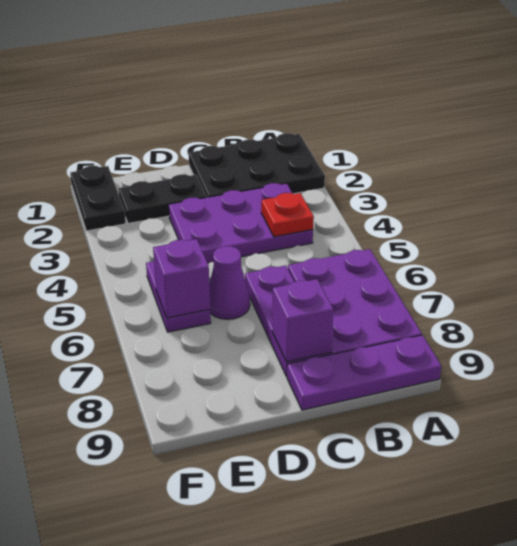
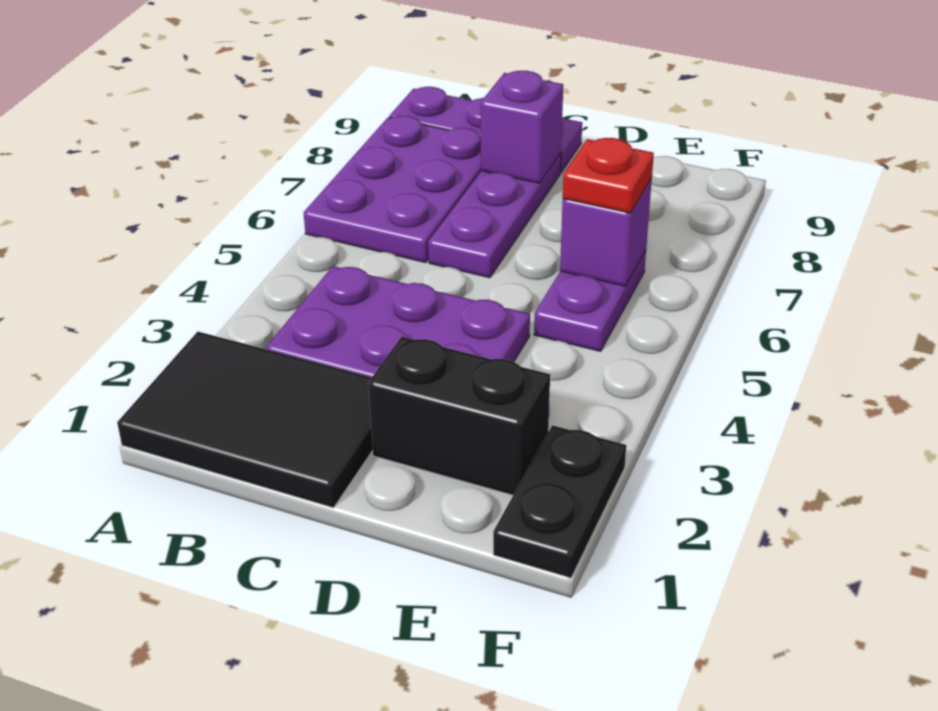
black plate A1:C2 level 1 -> black tile A1:C2 level 1
red plate B4 level 2 -> red plate E6 level 3
black plate D2:E2 level 1 -> black brick D2:E2 level 1
purple cone D6 level 1 -> none

